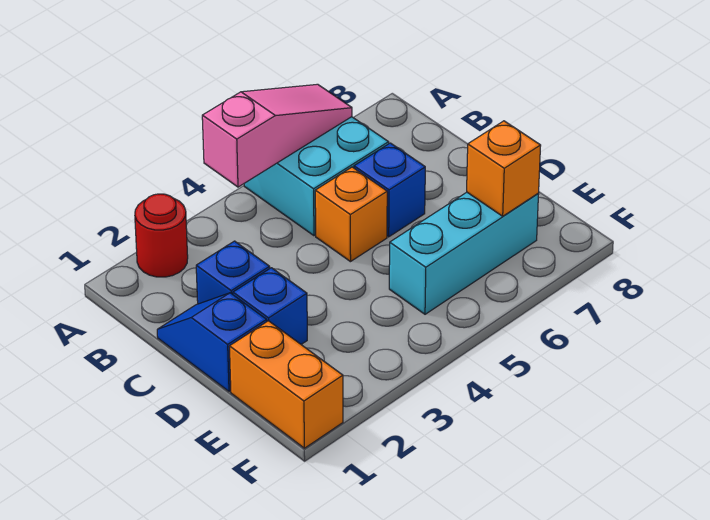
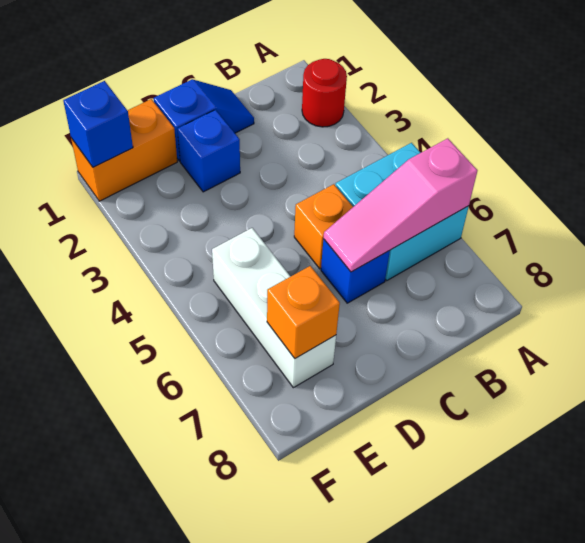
pink slope A4:A6 level 2 top 4 -> pink slope A6:C6 level 2 top A
blue brick C2 level 1 -> blue brick F1 level 2
cyan brick E5:E7 level 1 -> white brick E5:E7 level 1

